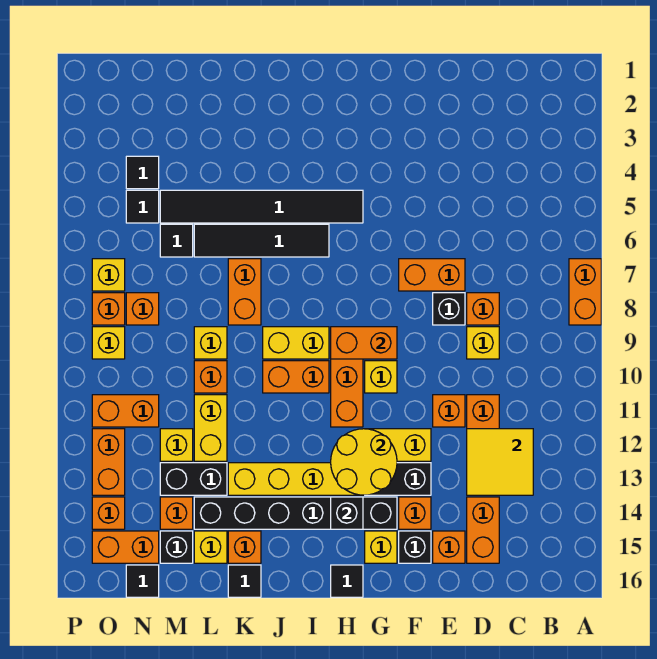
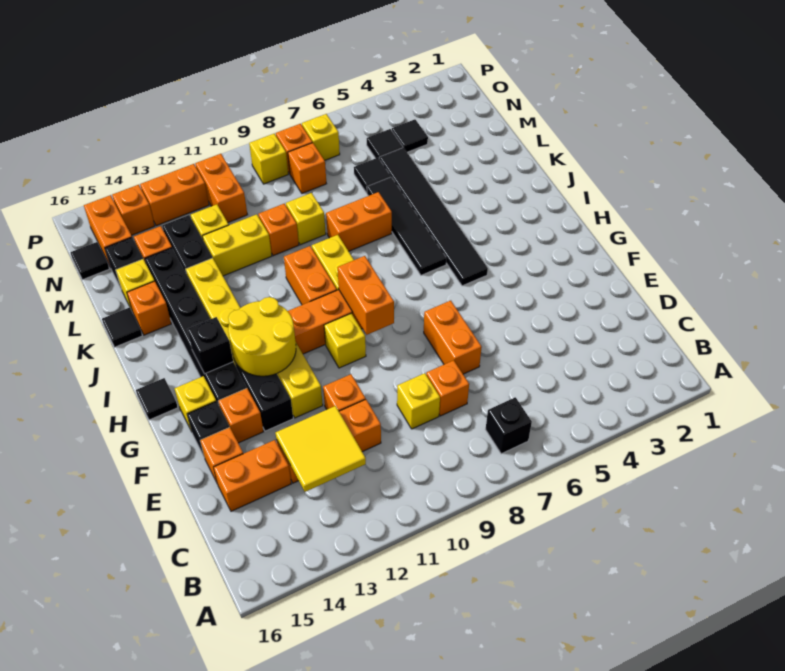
orange brick A7:A8 level 1 -> none
black brick E8 level 1 -> black brick B7 level 1

